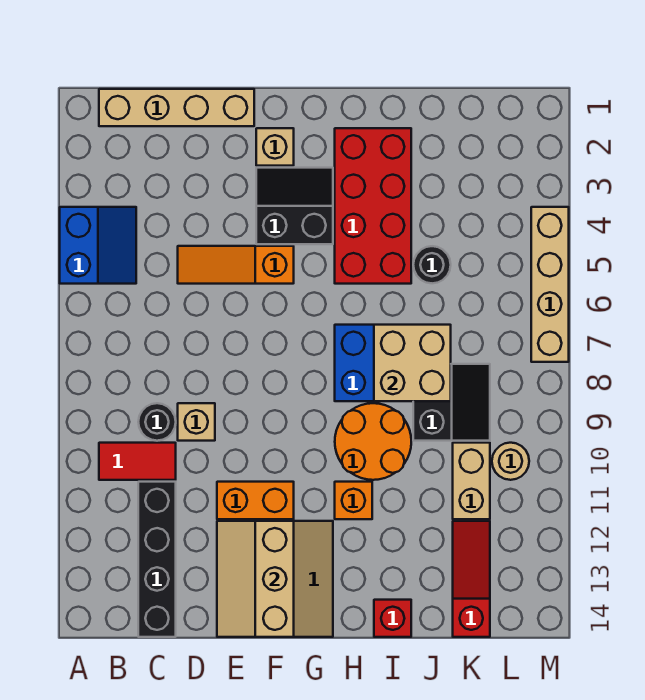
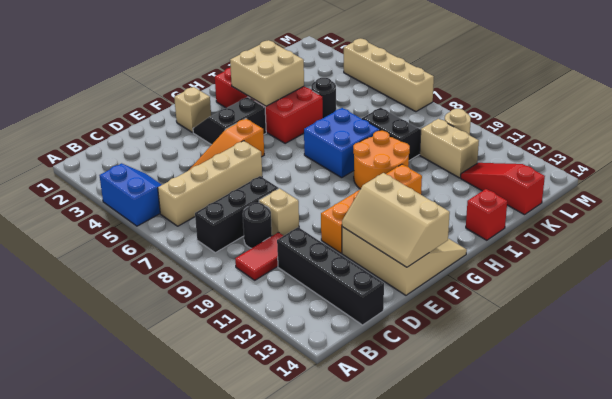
tan brick B1:E1 level 1 -> tan brick B6:E6 level 1
none -> black brick B8:D8 level 1
tan brick I7:J8 level 2 -> tan brick H3:I4 level 2

